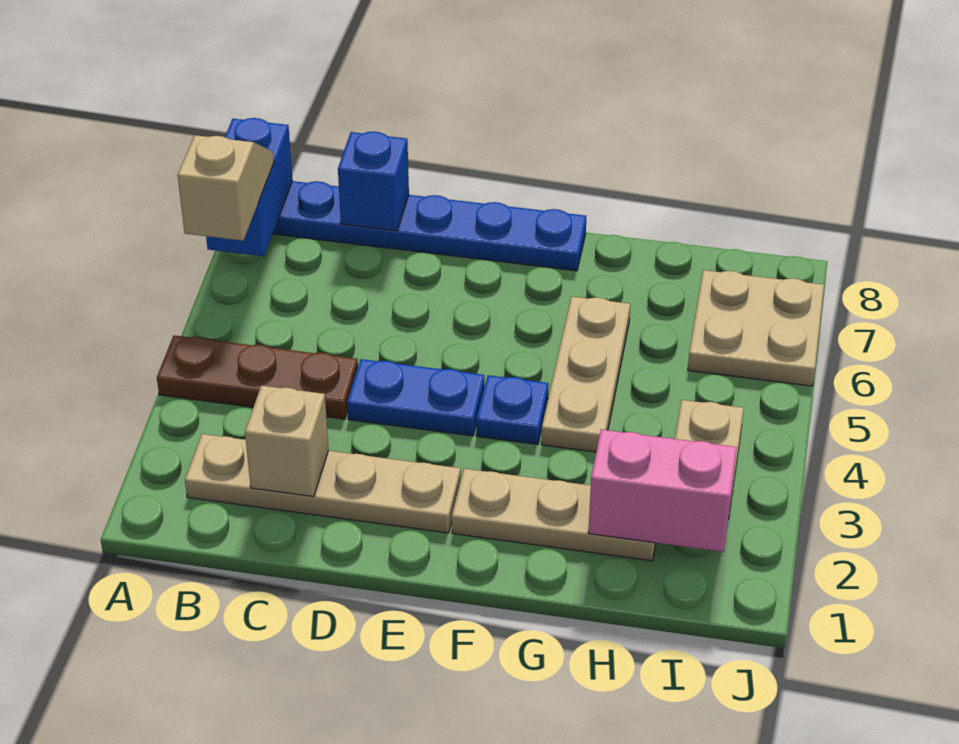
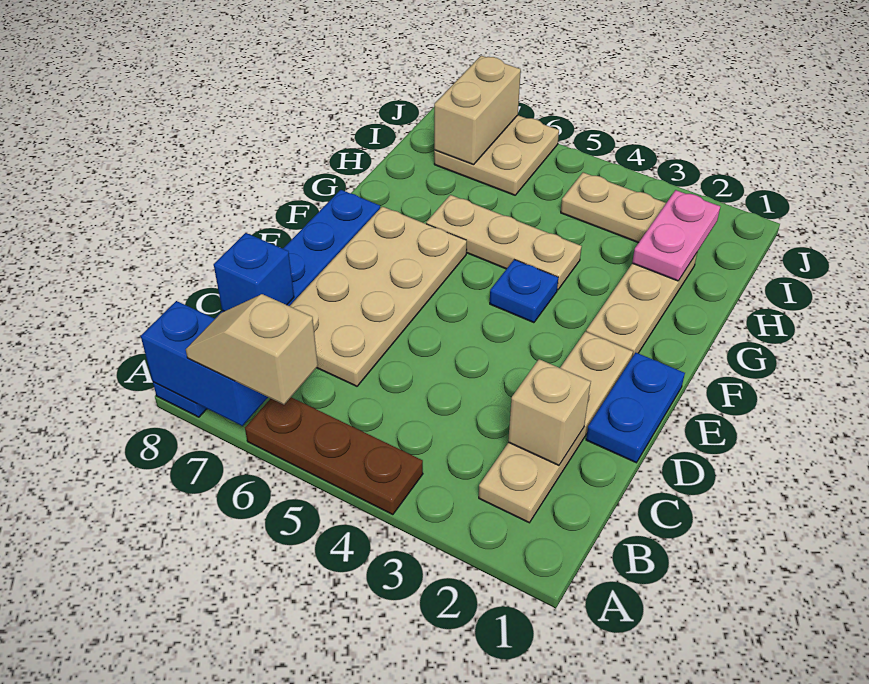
brown plate A4:C4 level 1 -> brown plate A4:A6 level 1
none -> tan plate C6:F7 level 1
blue plate D4:E4 level 1 -> blue plate D1:E1 level 1
pink brick H2:I2 level 2 -> pink plate H2:I2 level 2
none -> tan brick I7:J7 level 2

